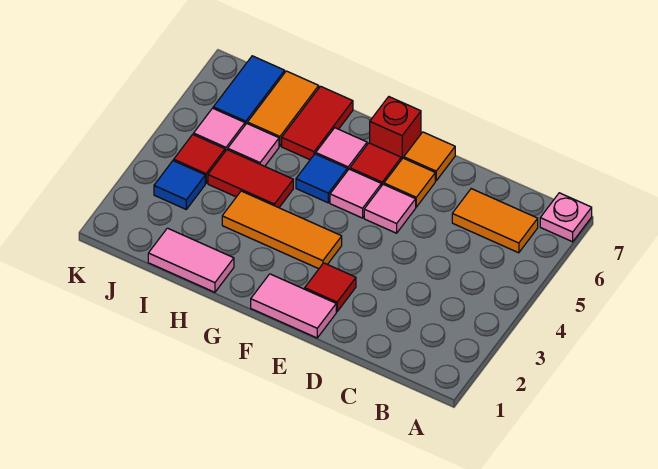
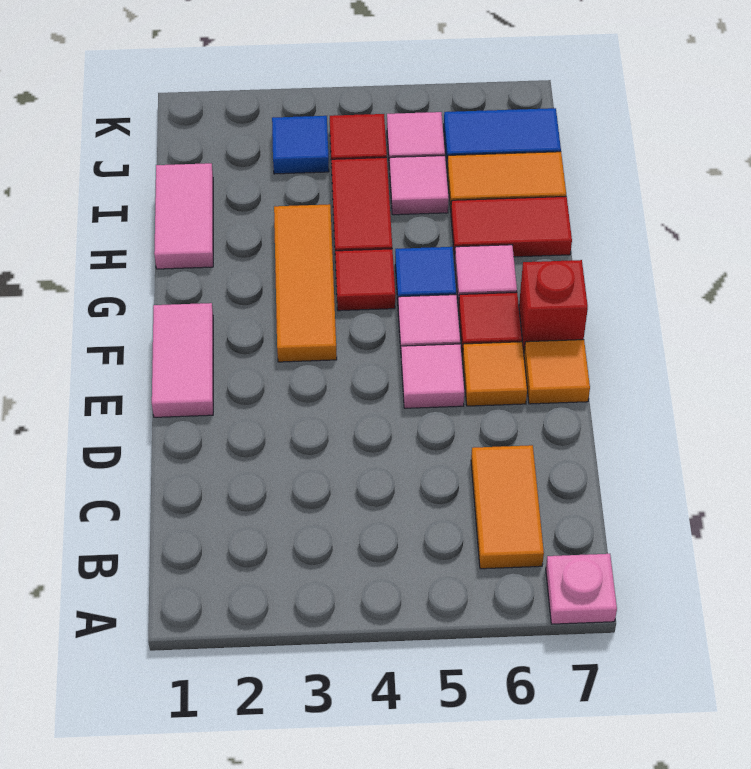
red tile E2 level 1 -> red tile G4 level 1

